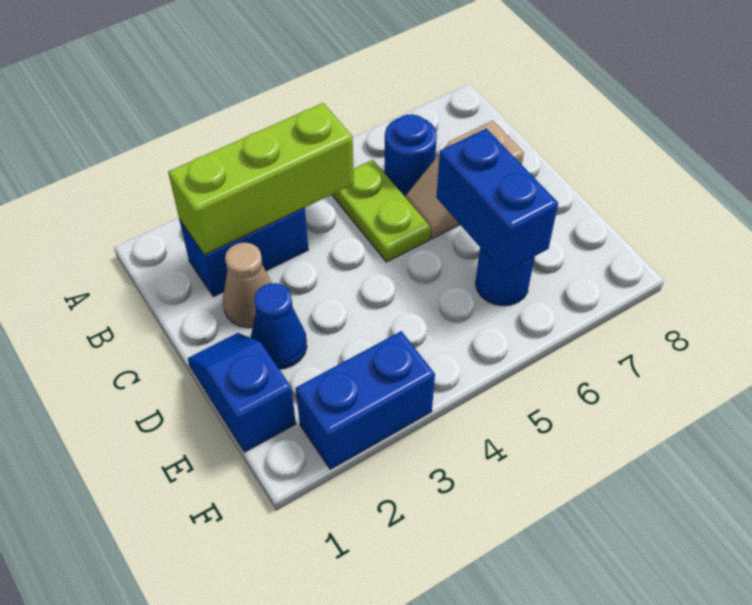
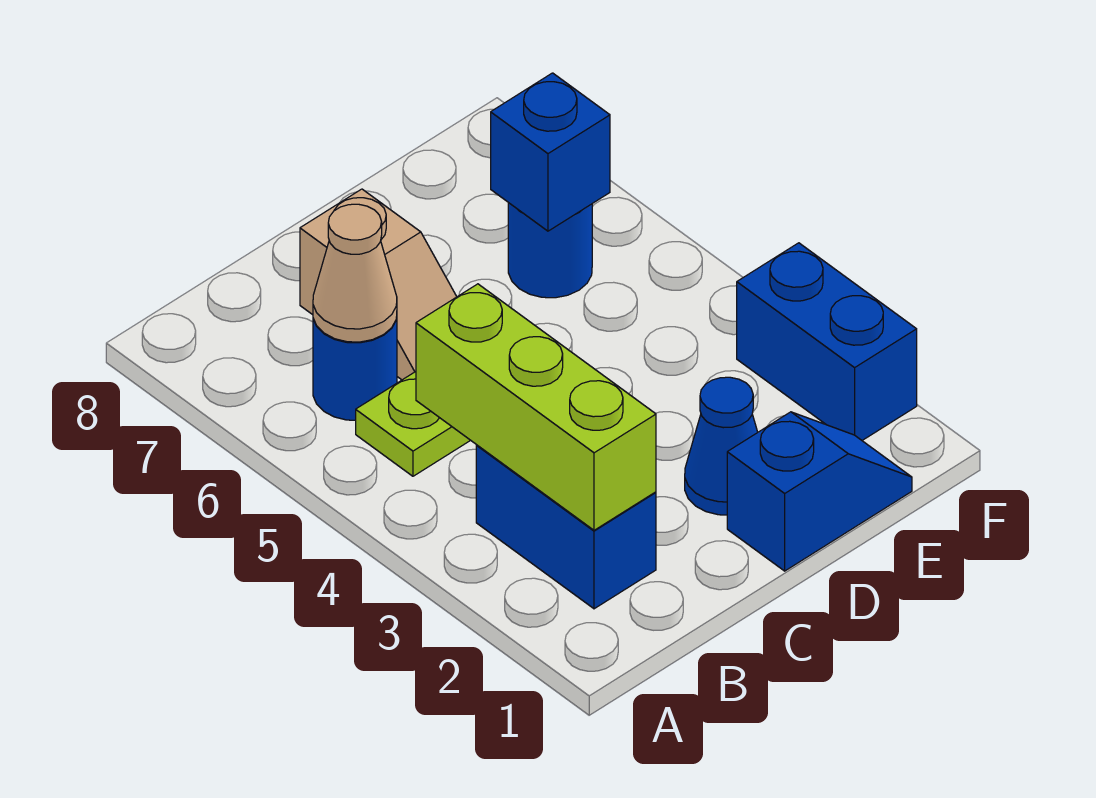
tan cone C2 level 1 -> tan cone B6 level 2
blue slope D1:E1 level 1 top E -> blue slope D1:E1 level 1 top D
blue brick D6:E6 level 2 -> blue brick E6 level 2

